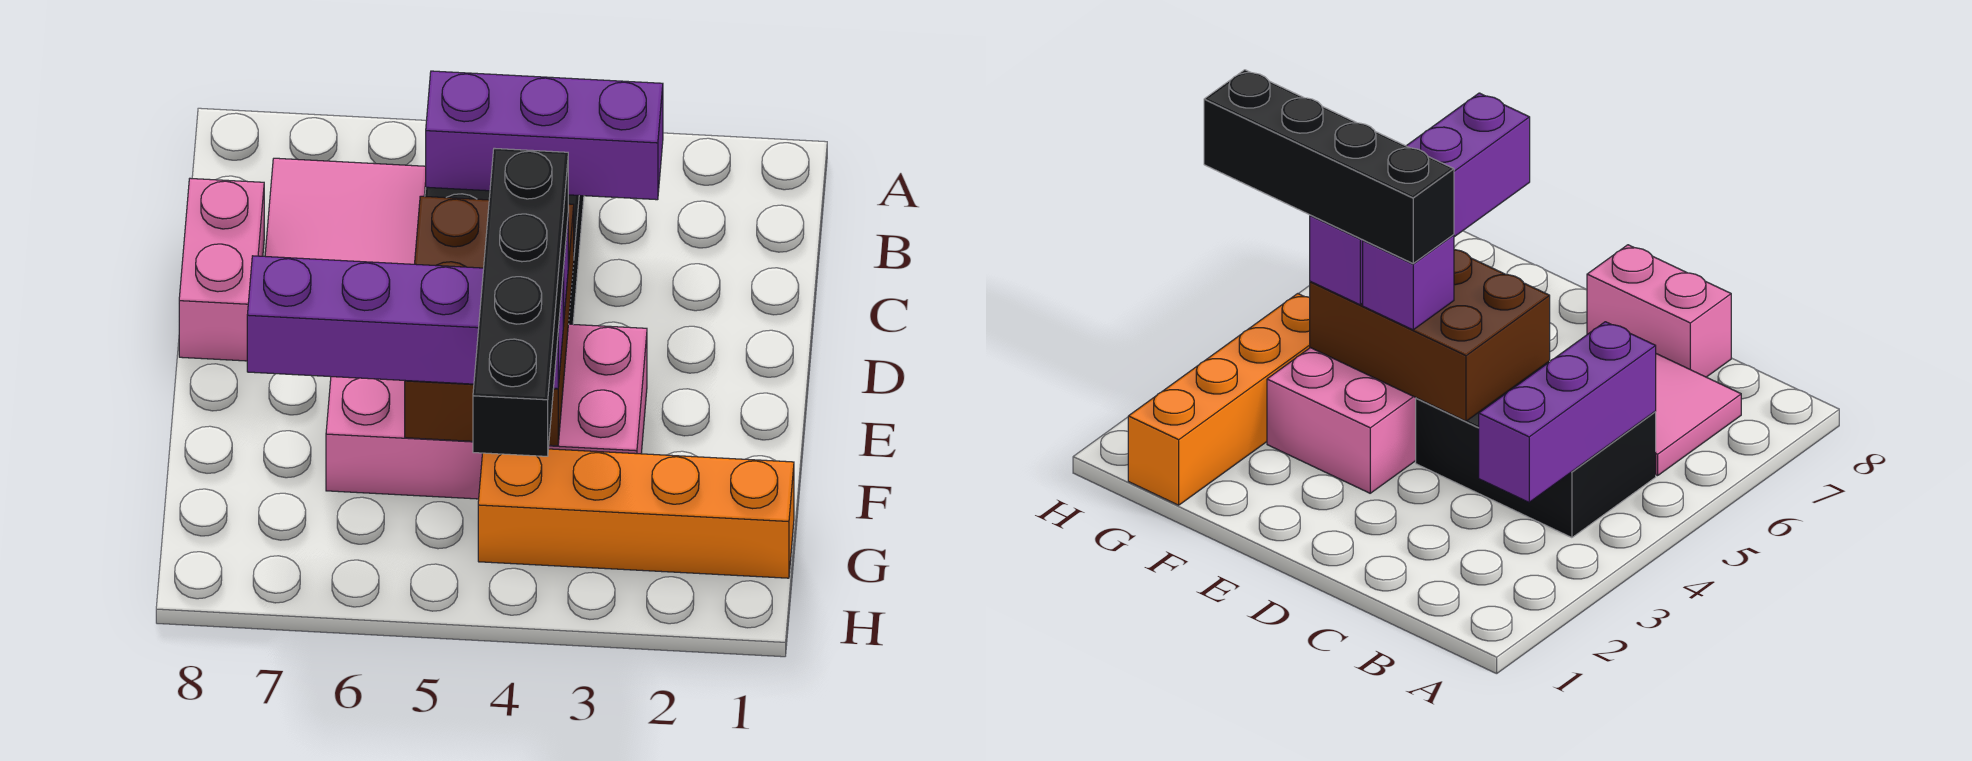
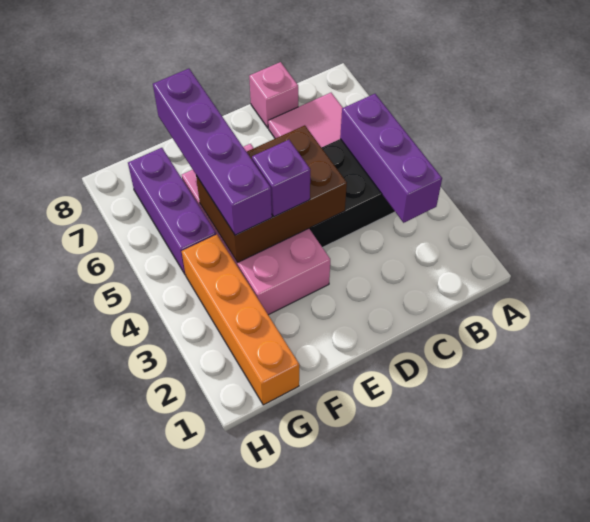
pink brick C8:D8 level 1 -> pink brick C8 level 1
black brick E4:H4 level 4 -> none
none -> purple brick G5:G7 level 1

